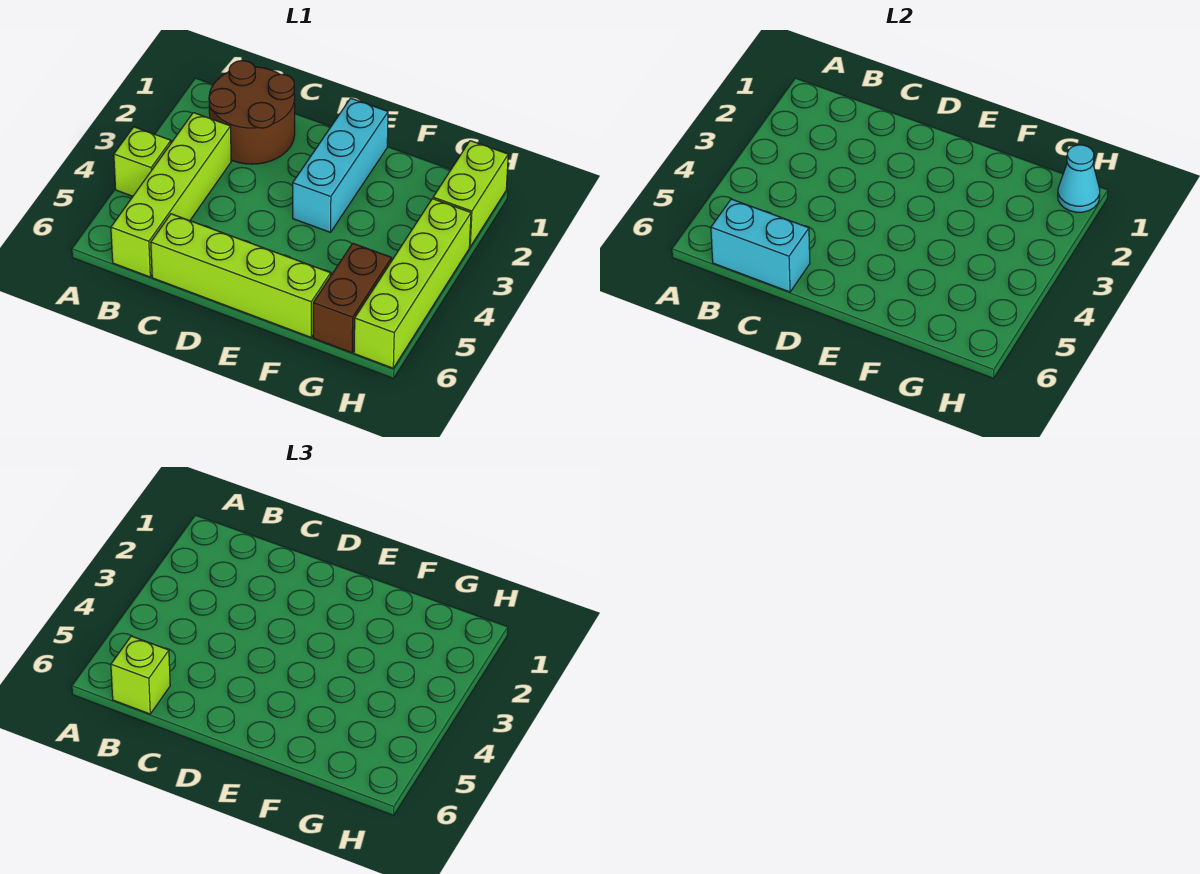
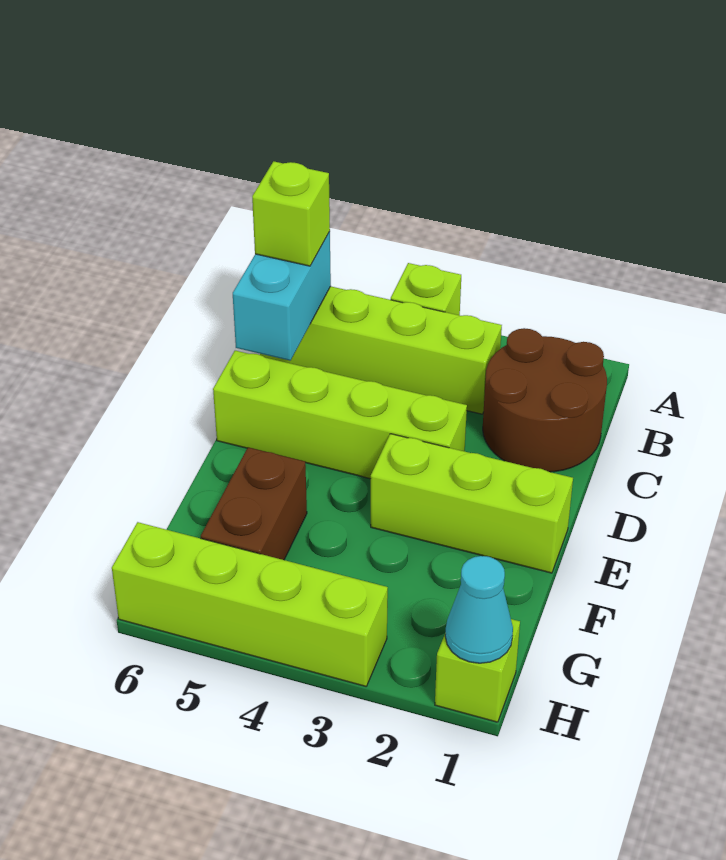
lime brick C6:F6 level 1 -> lime brick D3:D6 level 1
cyan brick E1:E3 level 1 -> lime brick E1:E3 level 1
brown brick G5:G6 level 1 -> brown brick F5:G5 level 1
lime brick H1:H2 level 1 -> lime brick H1 level 1

